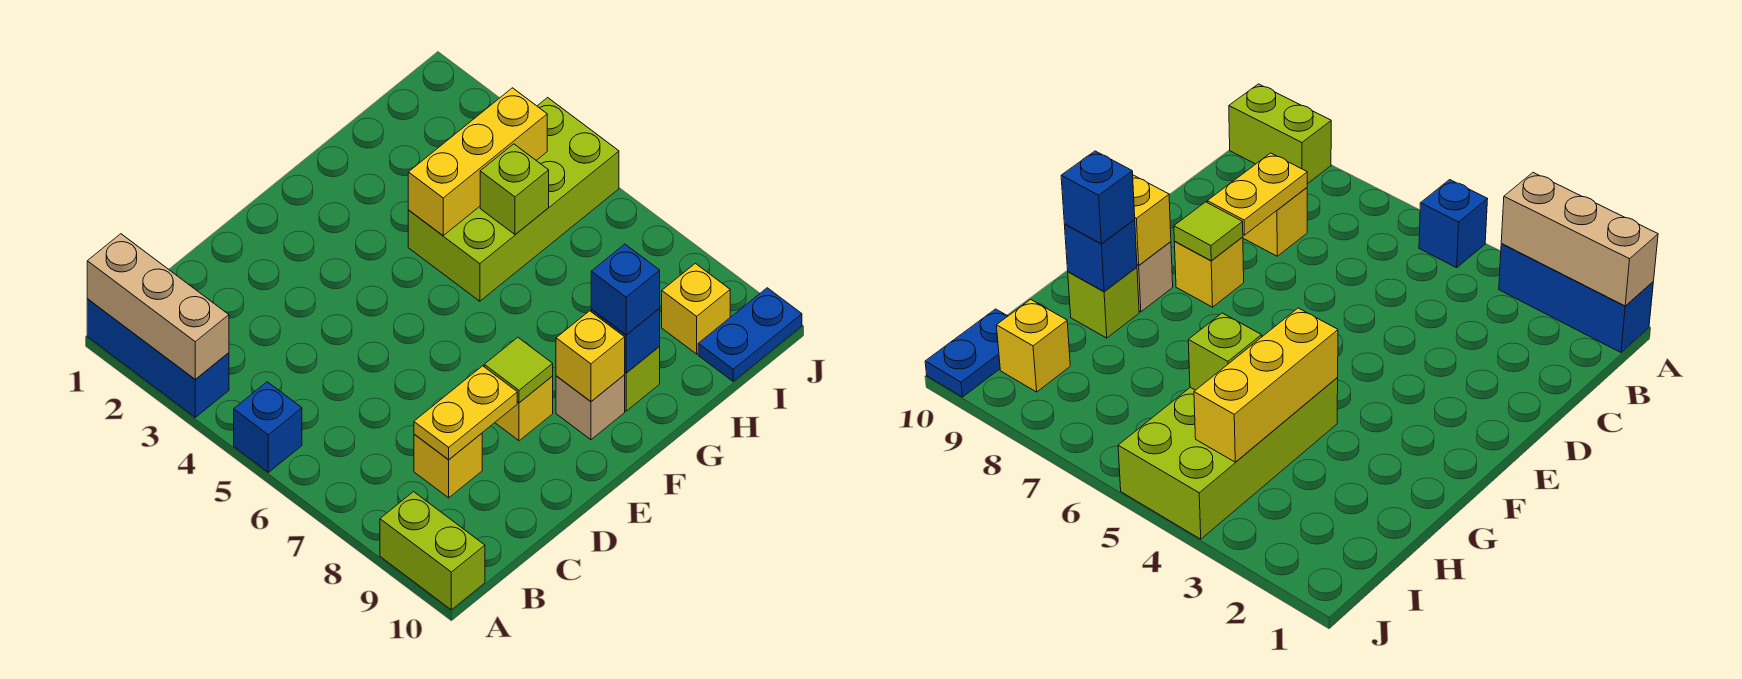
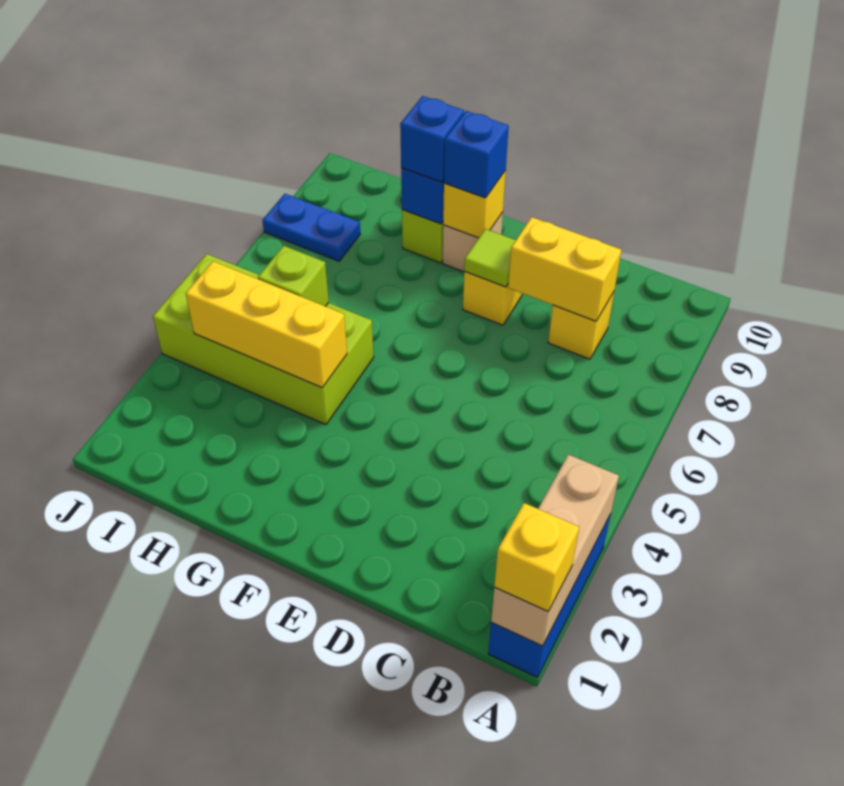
blue brick A5 level 1 -> blue brick F9 level 3
lime brick A9:A10 level 1 -> none
yellow plate C8:D8 level 2 -> yellow brick C8:D8 level 2
yellow brick I9 level 1 -> yellow brick A1 level 3
blue plate I10:J10 level 1 -> blue plate I8:J8 level 1

